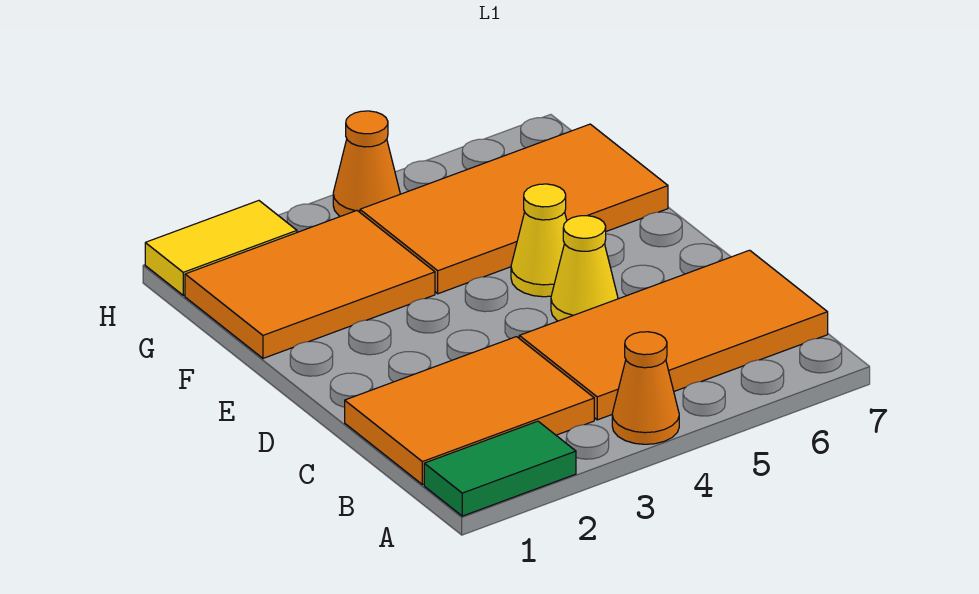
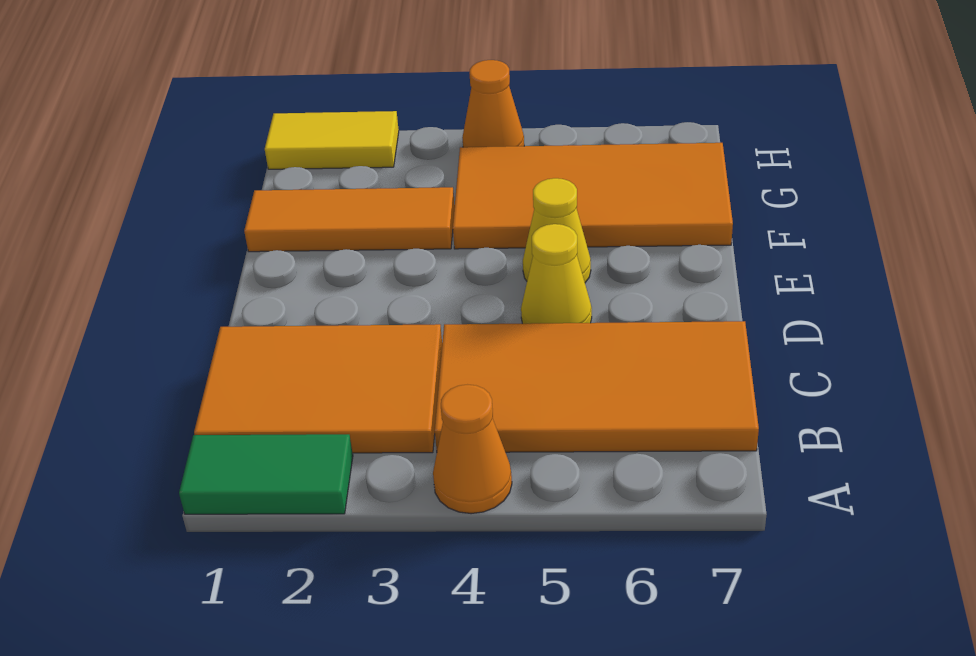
orange tile F1:G3 level 1 -> orange tile F1:F3 level 1

